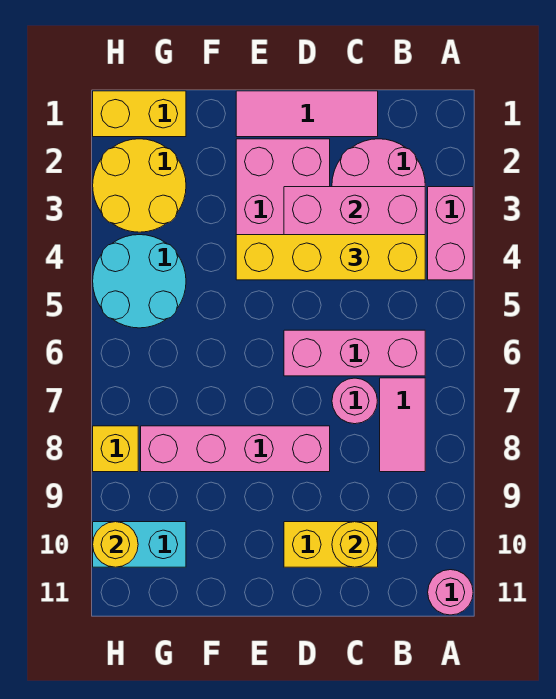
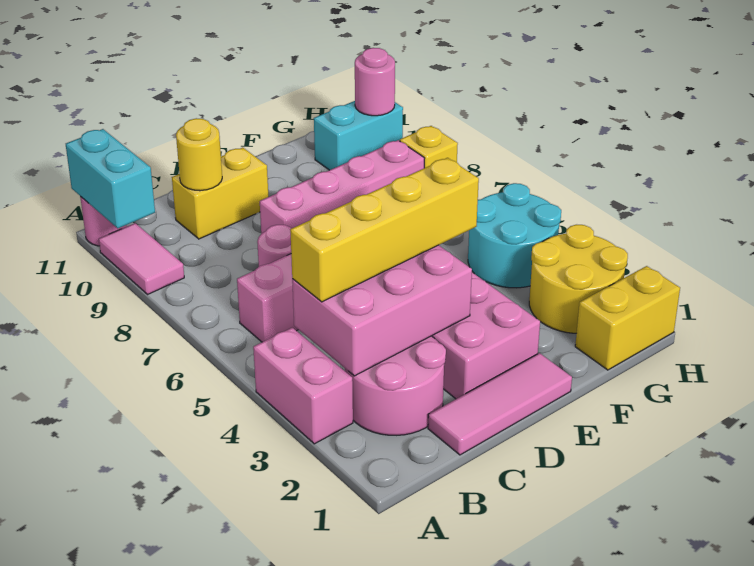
none -> cyan brick A10:A11 level 2
pink tile B7:B8 level 1 -> pink tile A9:A10 level 1
yellow round brick H10 level 2 -> pink round brick H10 level 2

